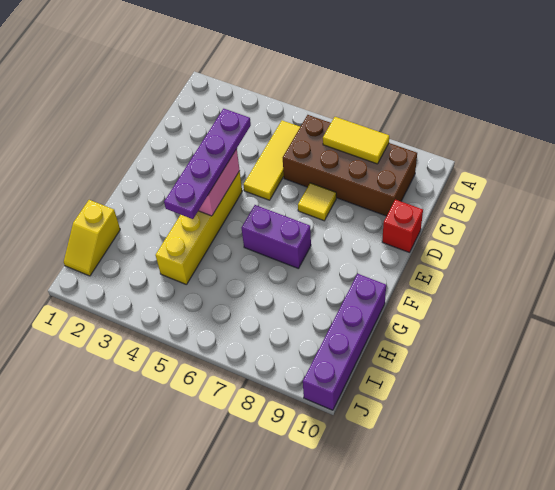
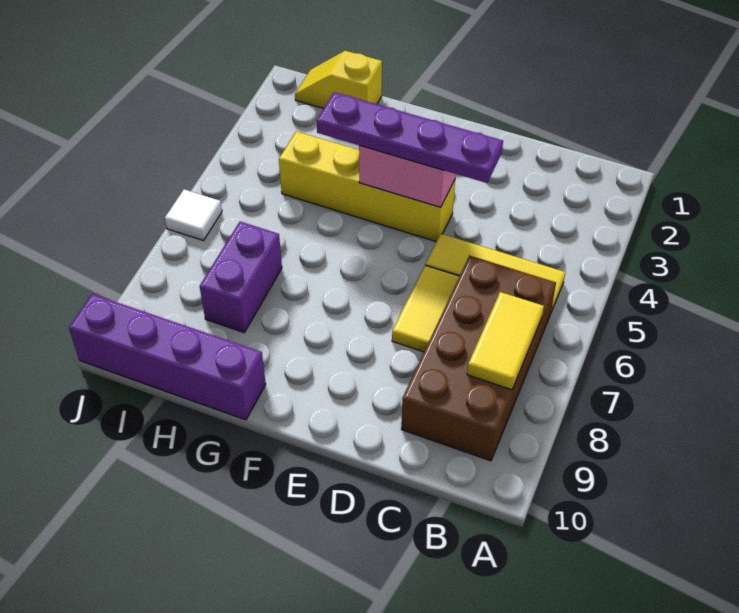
yellow tile D7 level 1 -> yellow tile D6:D7 level 1
red brick D10 level 1 -> none
purple brick F6:F7 level 1 -> purple brick H7:H8 level 1
none -> white tile J6 level 1

